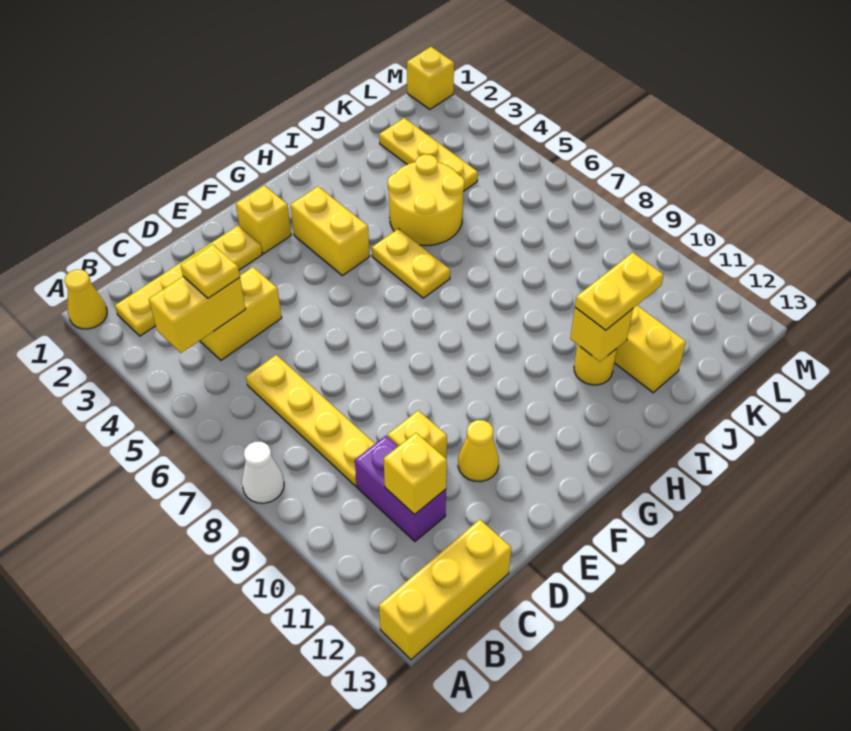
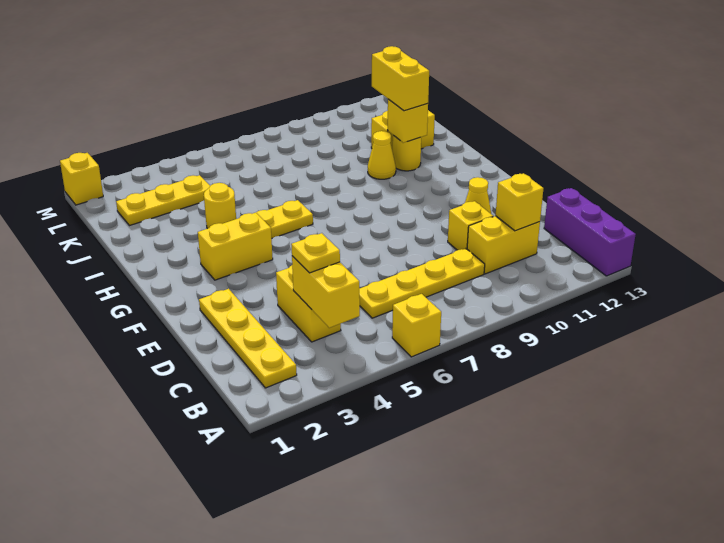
yellow cone A1 level 1 -> yellow cone I10 level 1
white cone A8 level 1 -> none
yellow brick A13:C13 level 1 -> purple brick A13:C13 level 1
purple brick C10:C11 level 1 -> yellow brick C10:C11 level 1
yellow brick F2 level 1 -> yellow brick A6 level 1
yellow round brick I4:J5 level 1 -> yellow round brick I4 level 1
yellow plate I11:J11 level 3 -> yellow brick I11:J11 level 3

